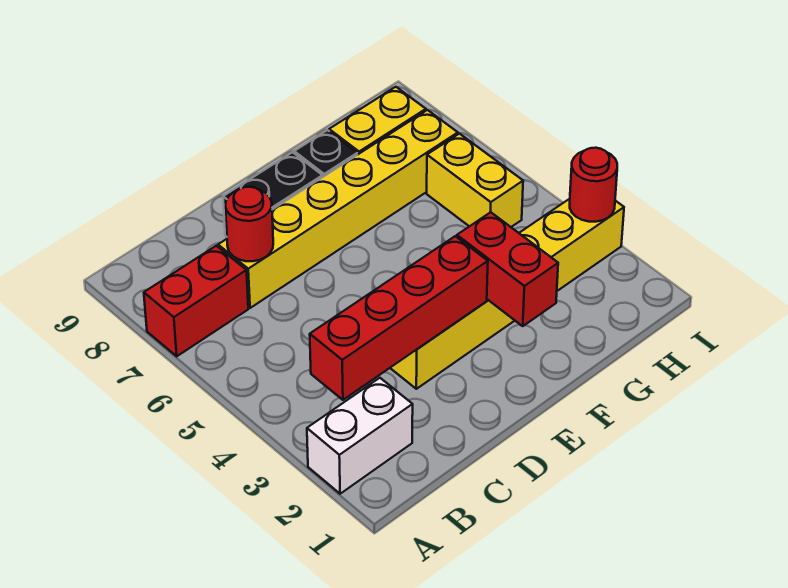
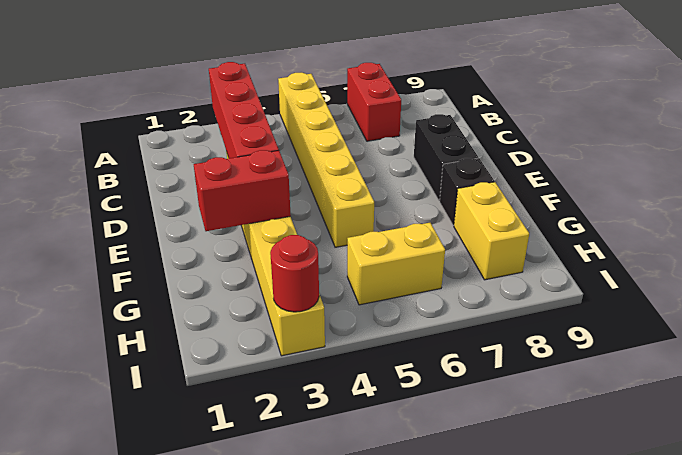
white brick A2:B2 level 1 -> none
yellow brick C7:H7 level 1 -> yellow brick A5:F5 level 1
red round brick C7 level 2 -> none

